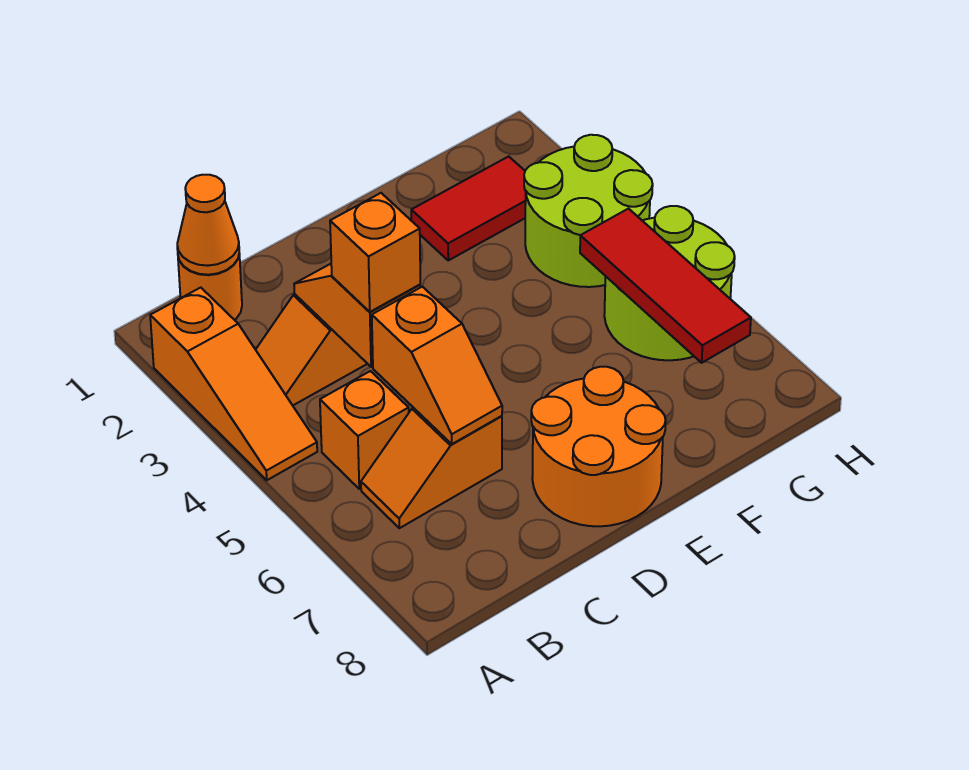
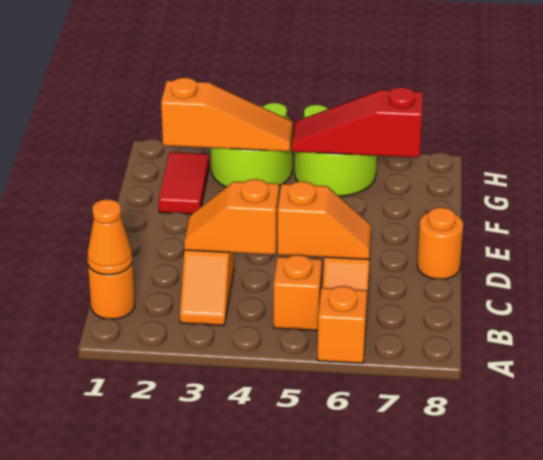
orange slope A2:A4 level 1 top 2 -> orange slope G2:G4 level 2 top 2
orange brick C4 level 3 -> orange brick A6 level 1
orange round brick D7:E8 level 1 -> orange round brick D8 level 1
red tile G5:G7 level 2 -> red slope G5:G7 level 2 top 7

